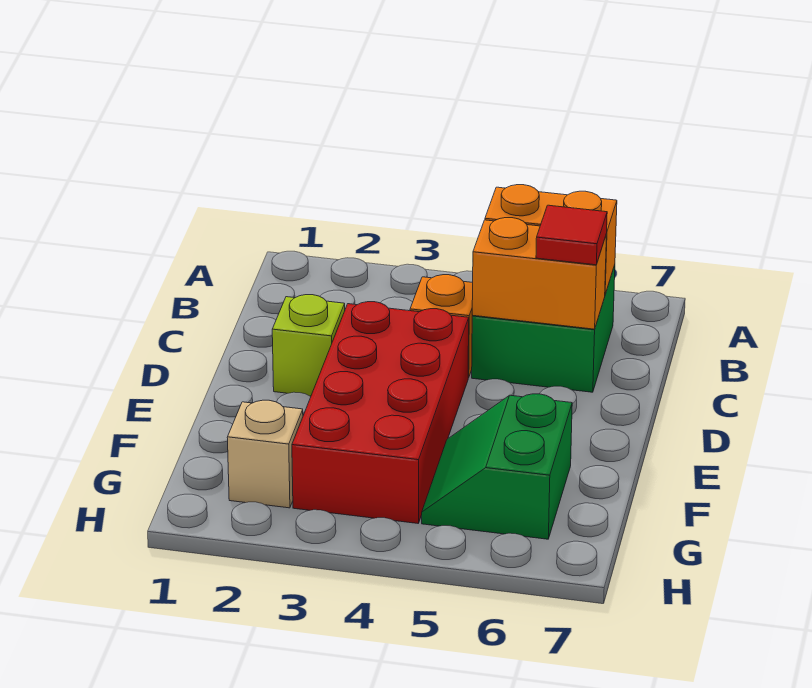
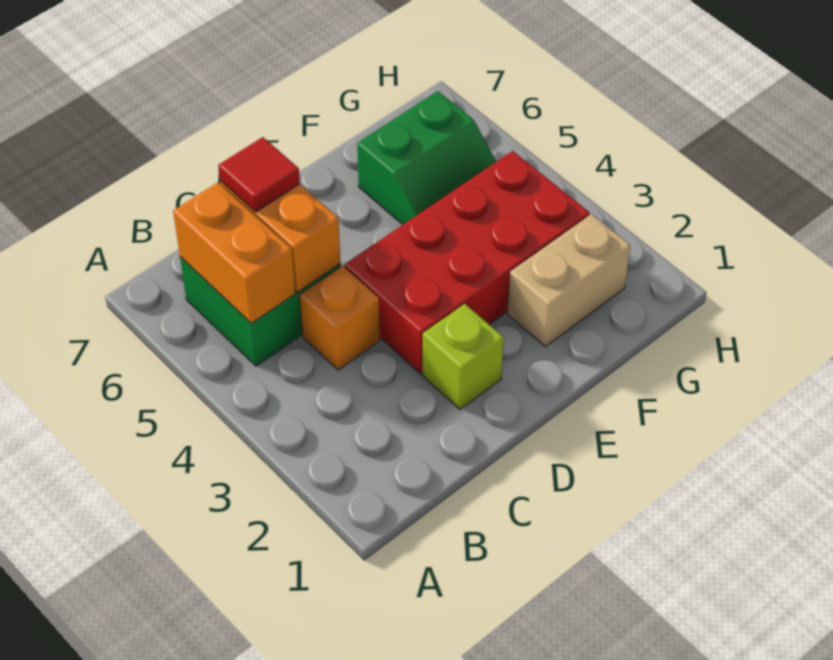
tan brick G2 level 1 -> tan brick F2:G2 level 1

